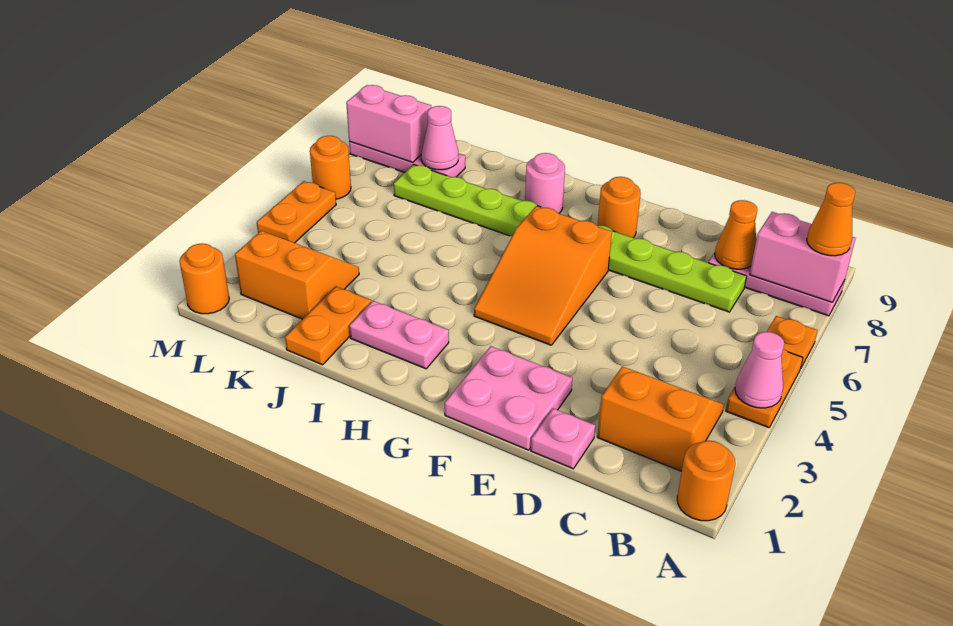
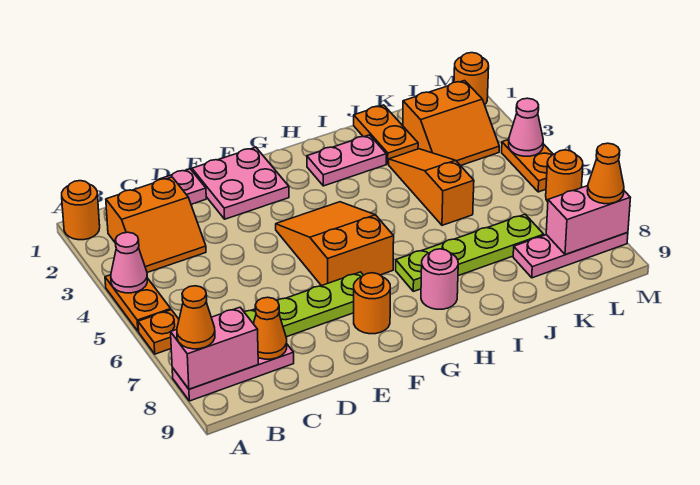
none -> orange slope J3:J5 level 1 top 5
pink cone K8 level 2 -> pink cone M4 level 2
none -> orange cone M8 level 3

